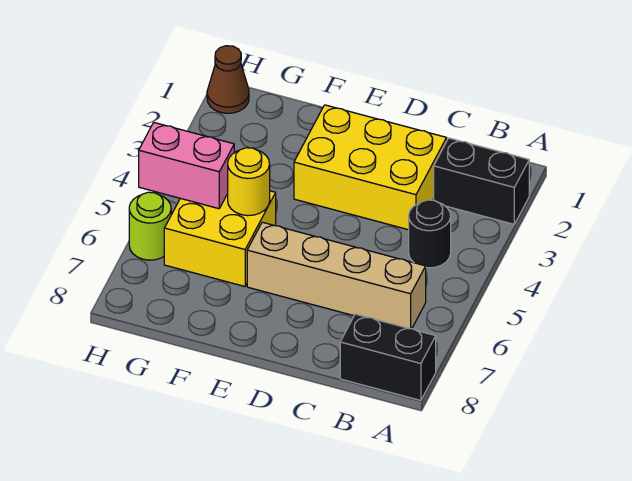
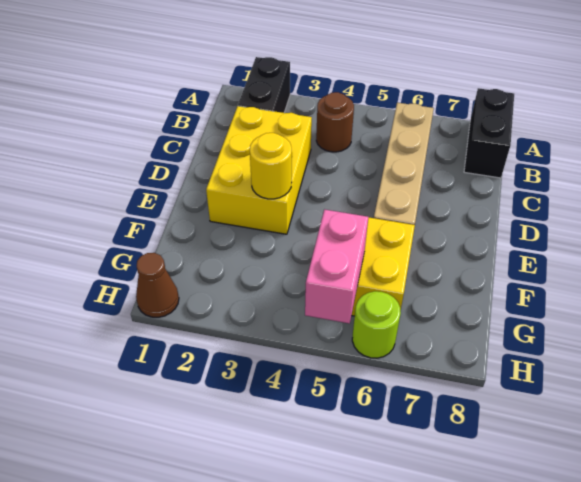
black round brick B4 level 1 -> brown round brick B4 level 1
yellow round brick F5 level 2 -> yellow round brick E3 level 2

